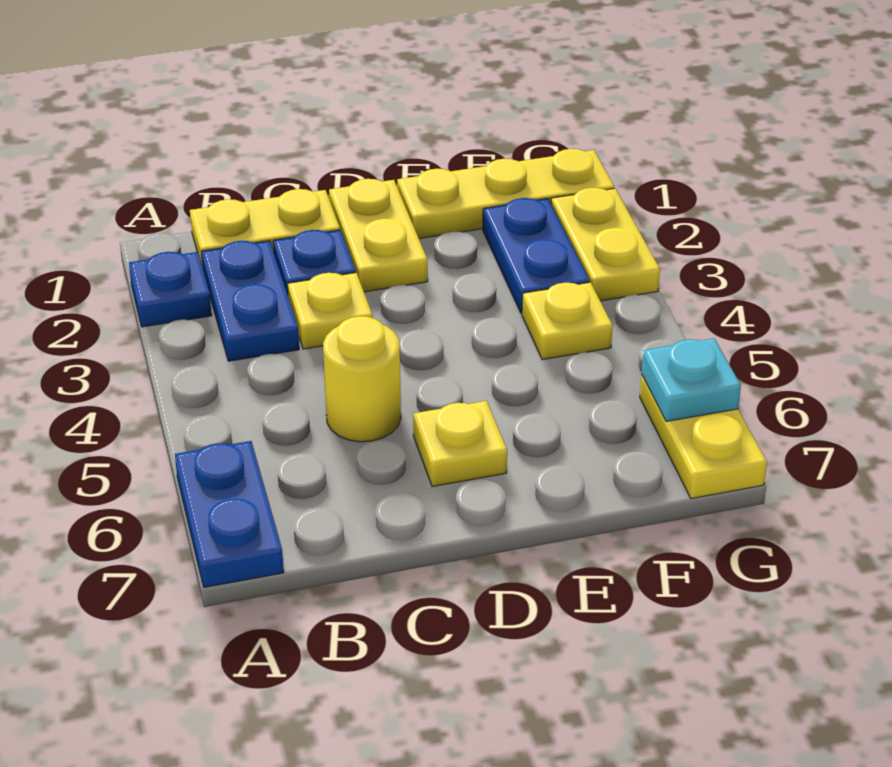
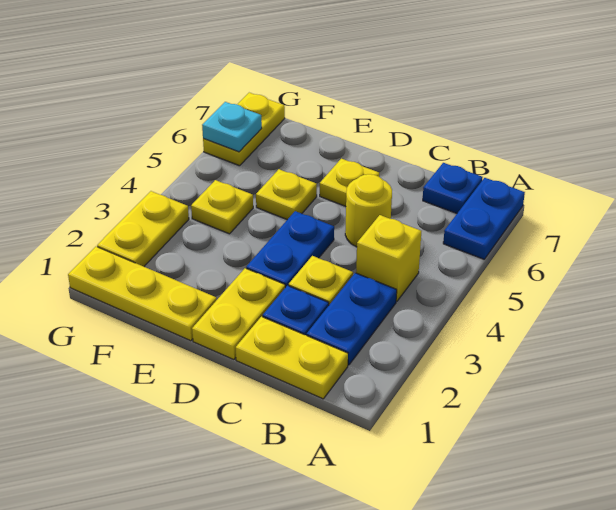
blue plate A2 level 1 -> blue plate B7 level 1
none -> yellow brick B4 level 1
none -> yellow plate E5 level 1
blue plate F2:F3 level 1 -> blue plate D3:D4 level 1

